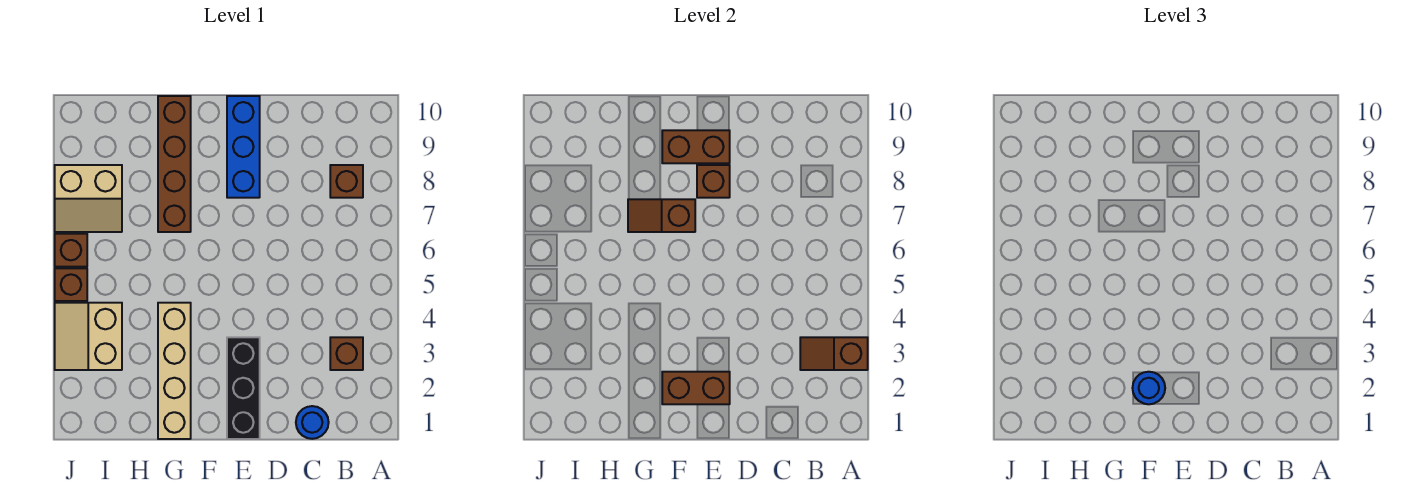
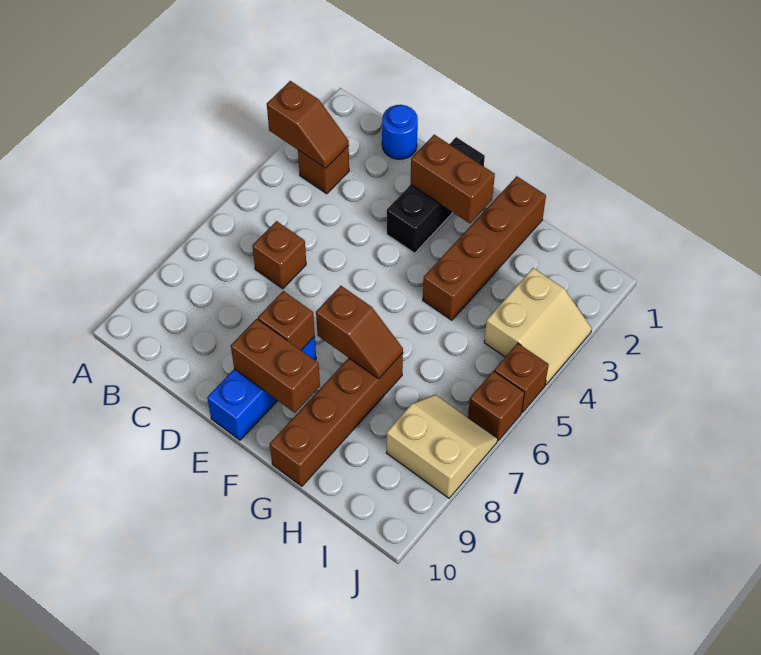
brown brick B8 level 1 -> brown brick C6 level 1
blue round brick F2 level 3 -> none
tan brick G1:G4 level 1 -> brown brick G1:G4 level 1

